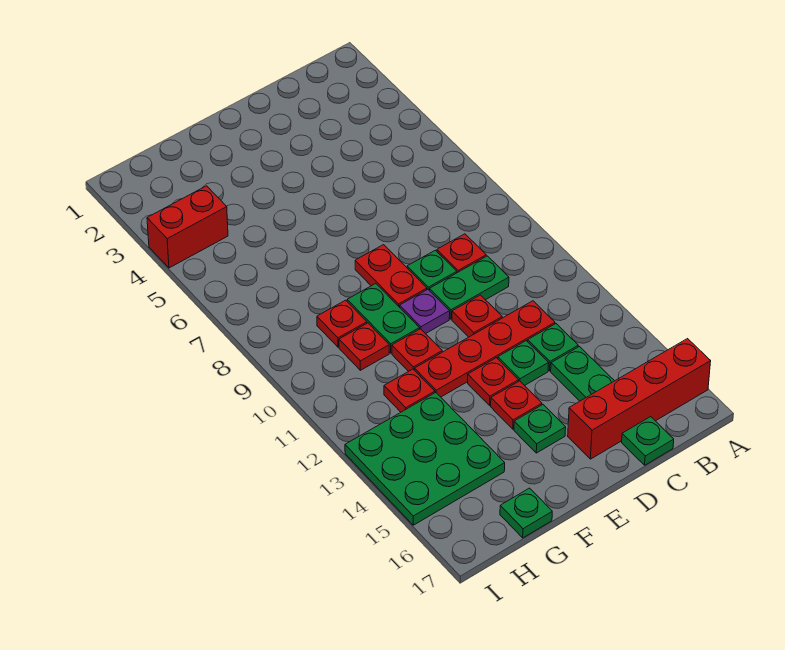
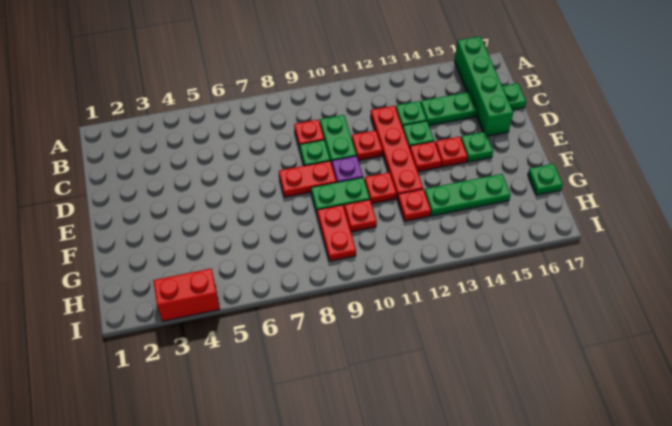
red brick A16:D16 level 1 -> green brick A16:D16 level 1
red plate G9 level 1 -> red plate G9:H9 level 1
green plate G13:I15 level 1 -> green plate G13:G15 level 1
red brick H4:I4 level 1 -> red brick I3:I4 level 1

